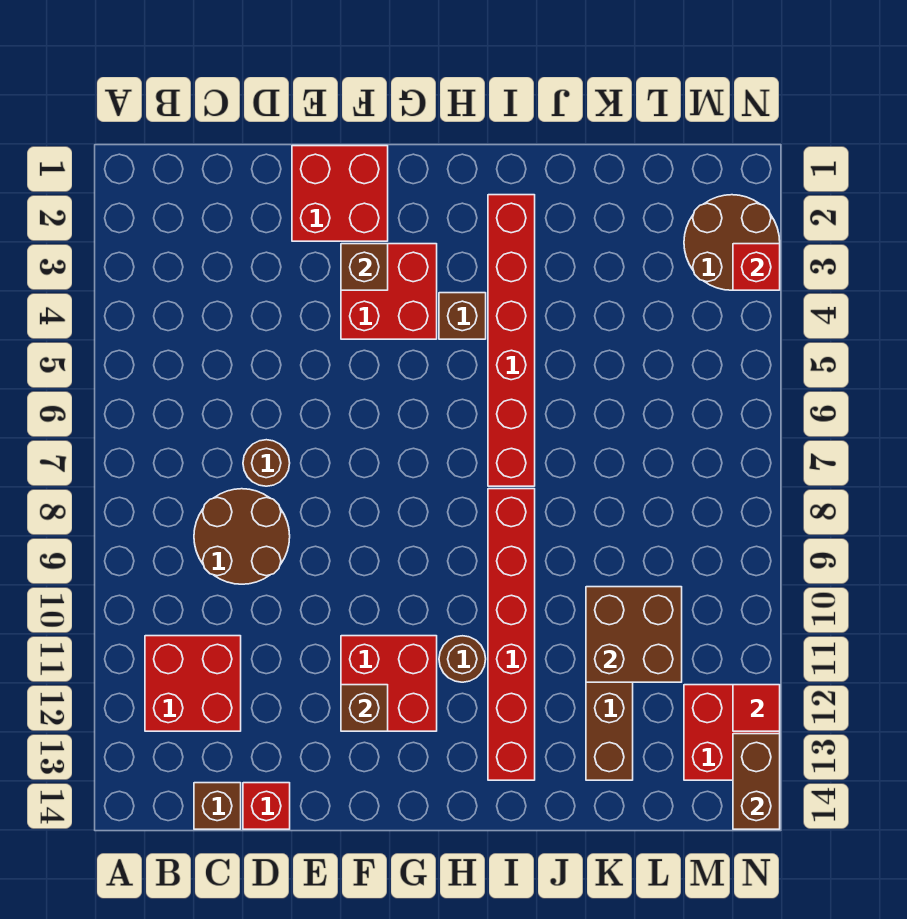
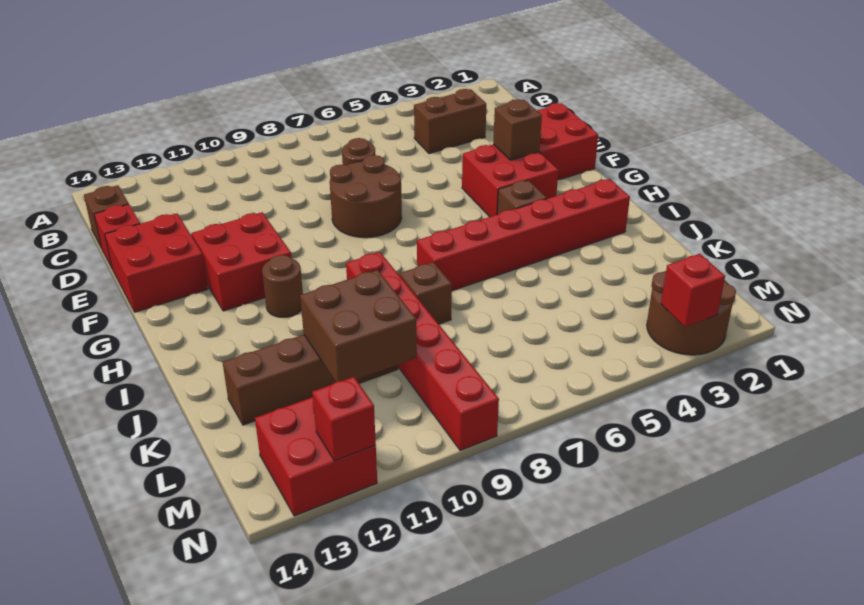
red brick B11:C12 level 1 -> red brick E13:F14 level 1
brown round brick C8:D9 level 1 -> brown round brick E7:F8 level 1
brown brick F12 level 2 -> brown brick J8 level 1
red brick I8:I13 level 1 -> red brick I9:N9 level 1
red tile N12 level 2 -> red brick N12 level 2
brown brick N13:N14 level 2 -> brown brick C3:C4 level 1

